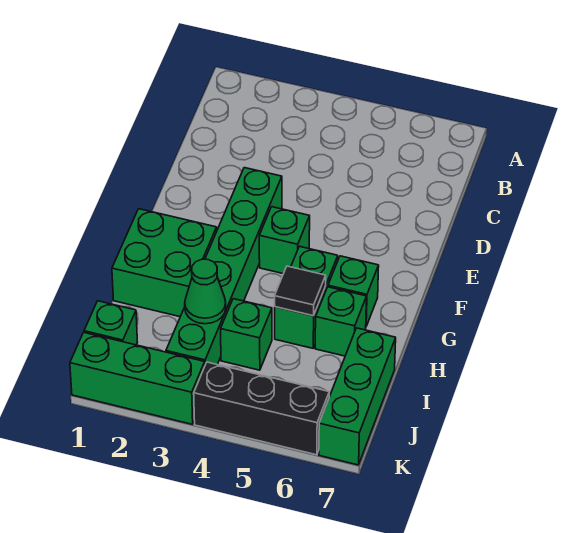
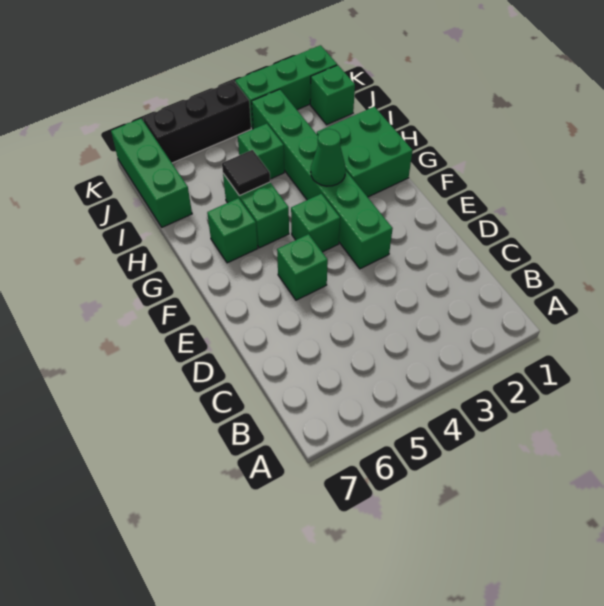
green brick H6 level 1 -> green brick E5 level 1
green cone I3 level 2 -> green cone G3 level 2

